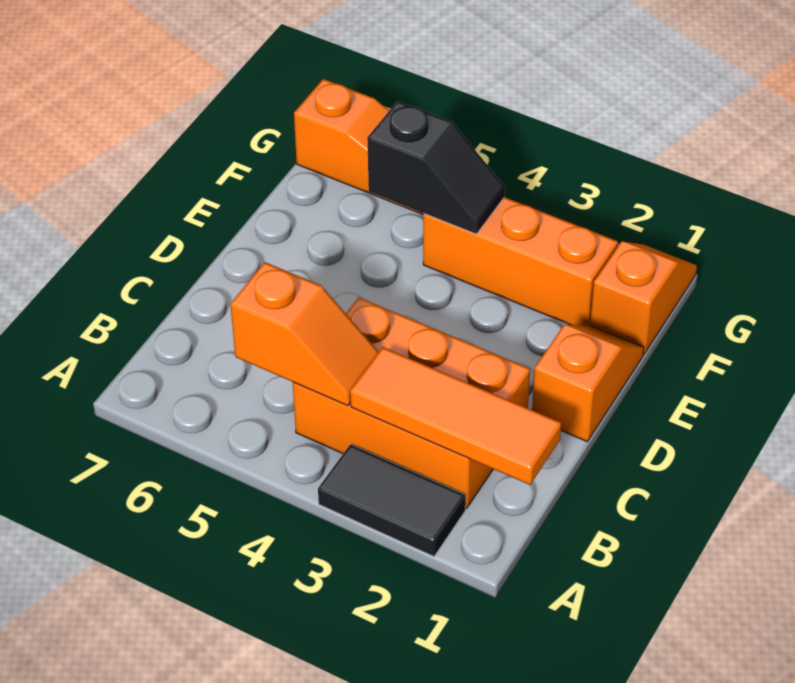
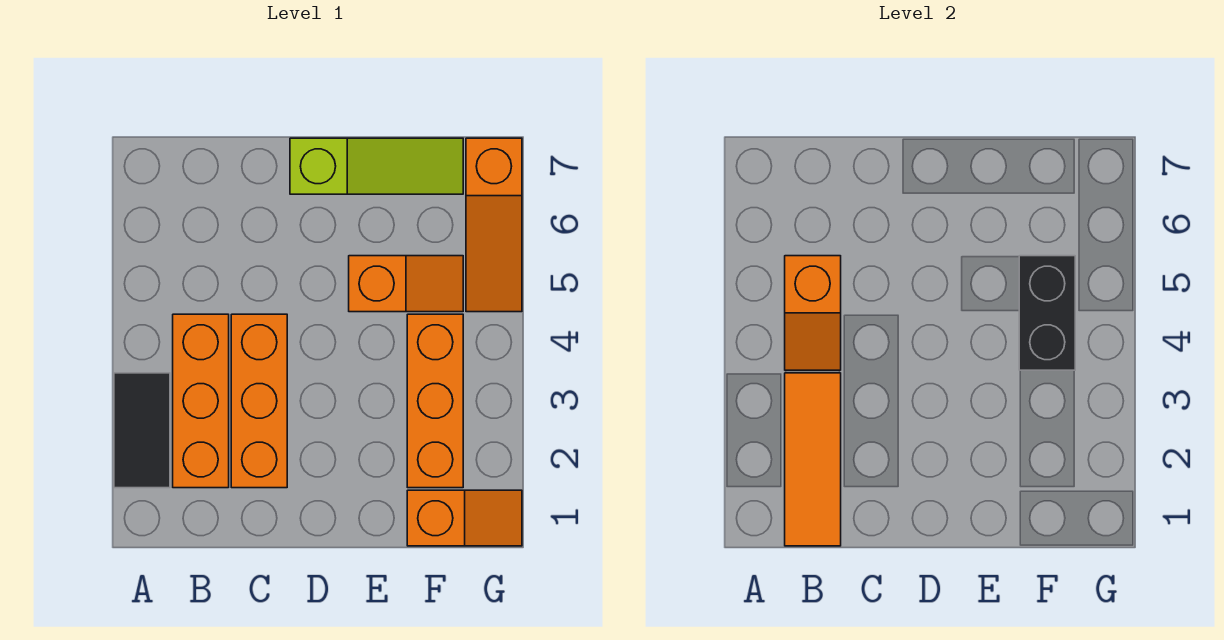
orange slope D1:E1 level 1 top D -> orange slope E5:F5 level 1 top E
none -> lime slope D7:F7 level 1 top D
black slope F4:F5 level 2 top 5 -> black brick F4:F5 level 2

